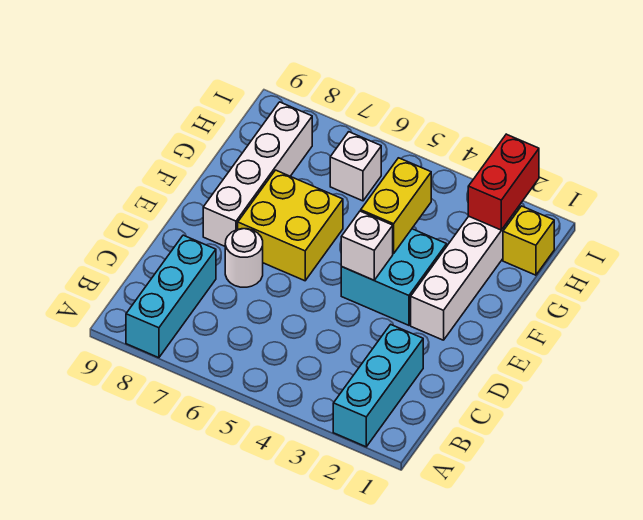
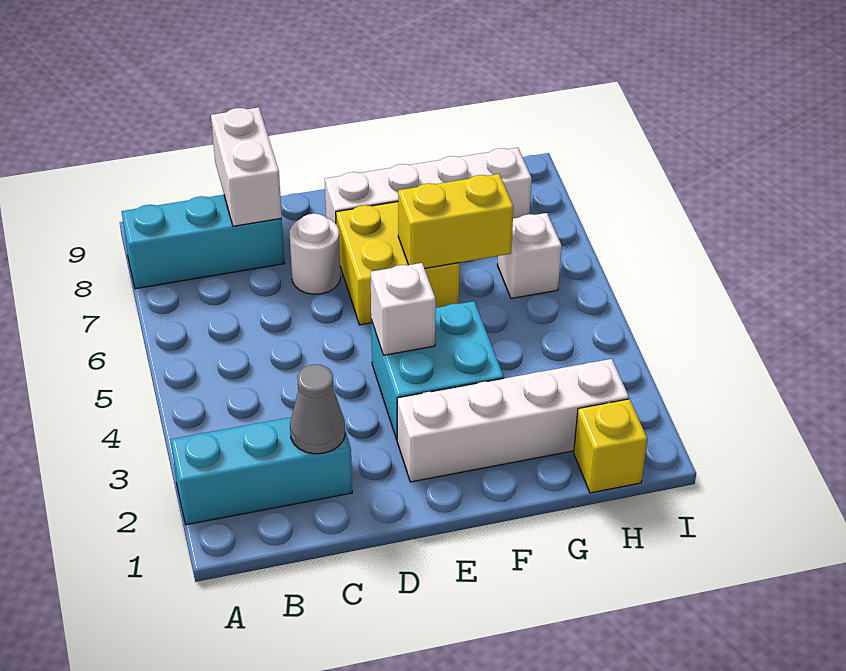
none -> grey cone C2 level 2
none -> white brick C8:C9 level 2
yellow brick F4:G4 level 2 -> yellow brick F6:G6 level 2
red brick H2:I2 level 2 -> none

